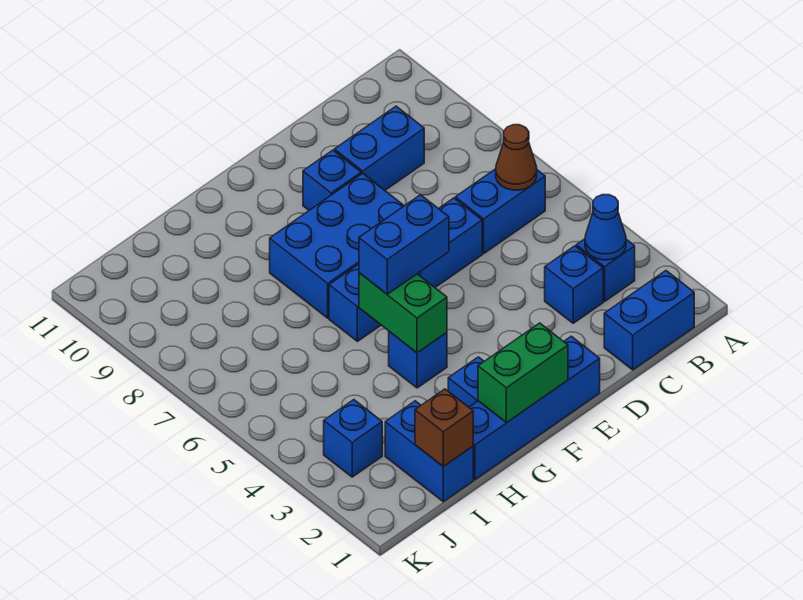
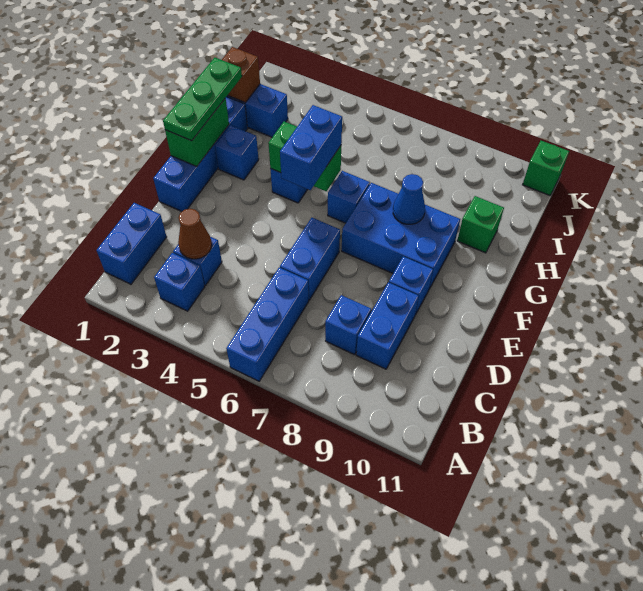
blue cone B3 level 2 -> blue cone G8 level 2
blue brick B6:C6 level 1 -> blue brick A6:C6 level 1
brown cone B6 level 2 -> brown cone C3 level 2
blue brick E7:G8 level 1 -> blue brick F7:G9 level 1
none -> green plate F1:H1 level 3
none -> green brick H10 level 1
blue brick J3 level 1 -> blue brick C8 level 1
none -> green brick K11 level 1

